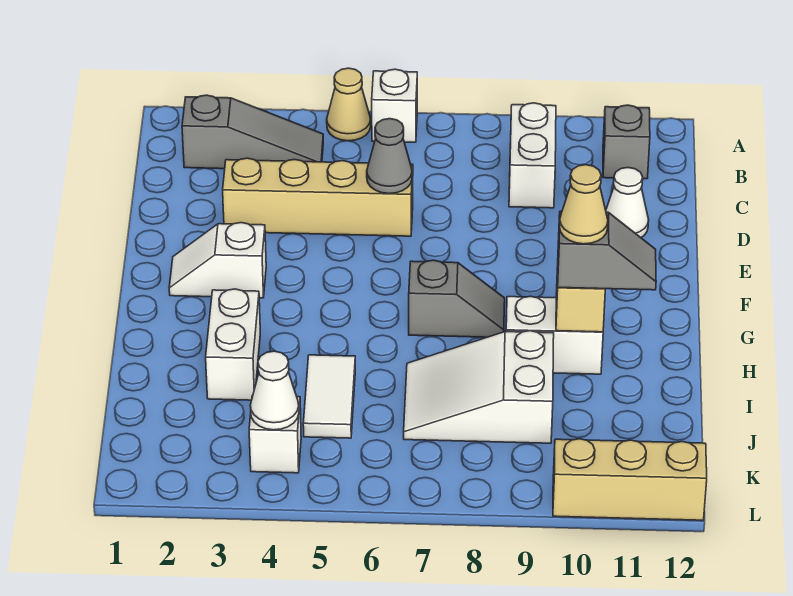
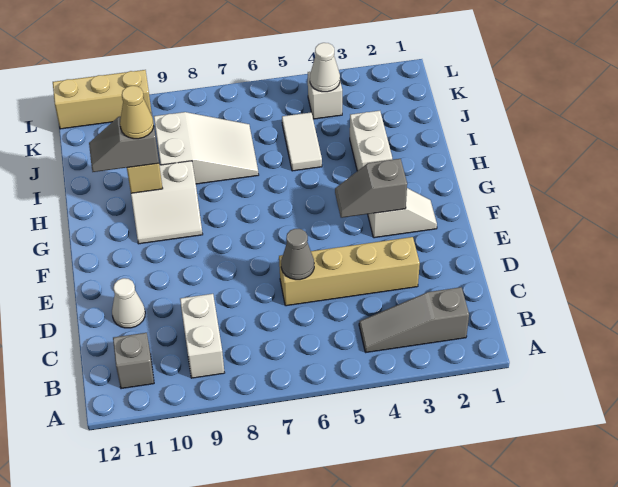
tan cone A5 level 1 -> none
white brick A6 level 1 -> none
grey slope G7:G8 level 1 top 7 -> grey slope F3:F4 level 2 top 3

